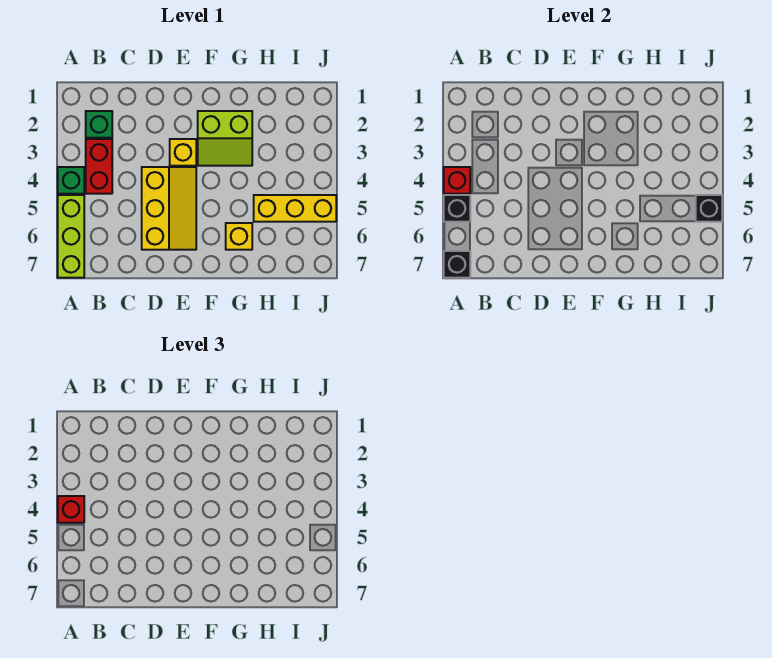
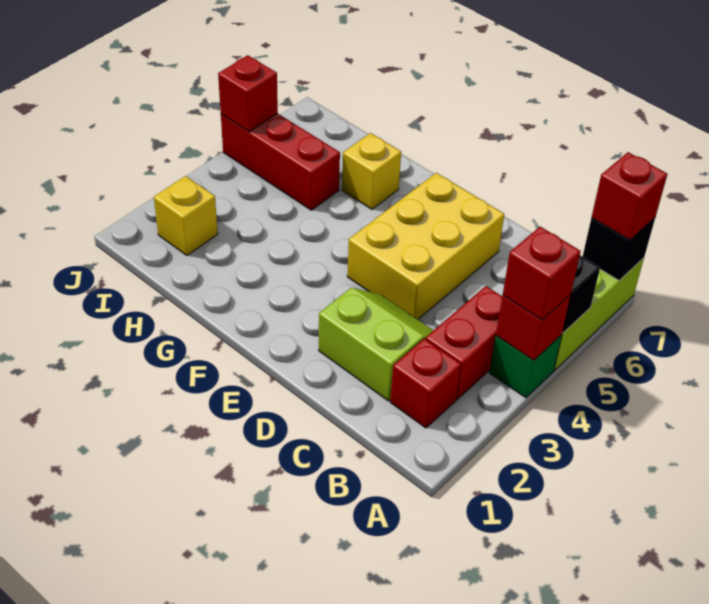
none -> red brick A7 level 3
green brick B2 level 1 -> red brick B2 level 1
yellow slope D4:E6 level 1 top D -> yellow brick D4:E6 level 1
yellow brick E3 level 1 -> yellow brick I2 level 1
lime slope F2:G3 level 1 top 2 -> lime slope C2:D3 level 1 top 2
yellow brick H5:J5 level 1 -> red brick H5:J5 level 1
black brick J5 level 2 -> red brick J5 level 2

